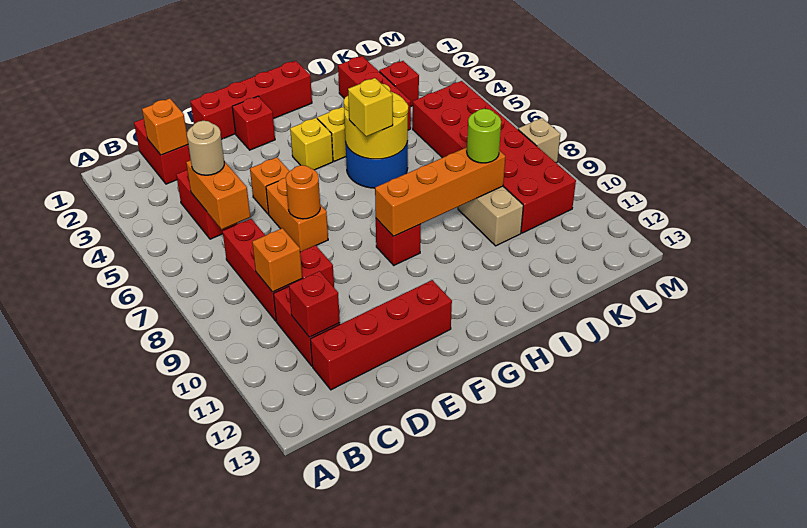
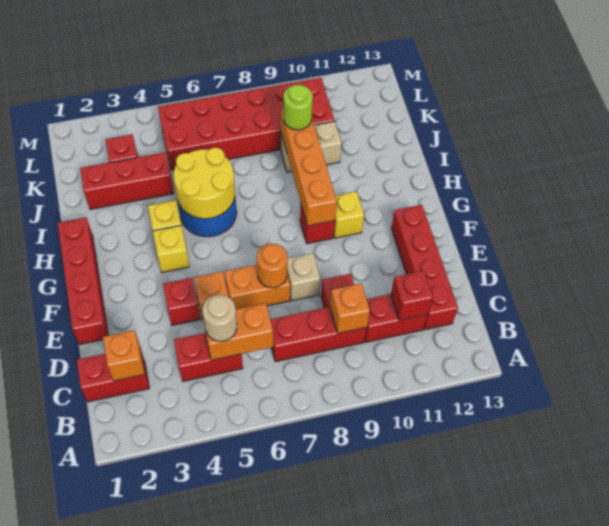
red brick F2 level 1 -> red brick E4 level 1
yellow brick H6 level 3 -> yellow brick G10 level 1
tan brick M8 level 1 -> tan brick E8 level 1

